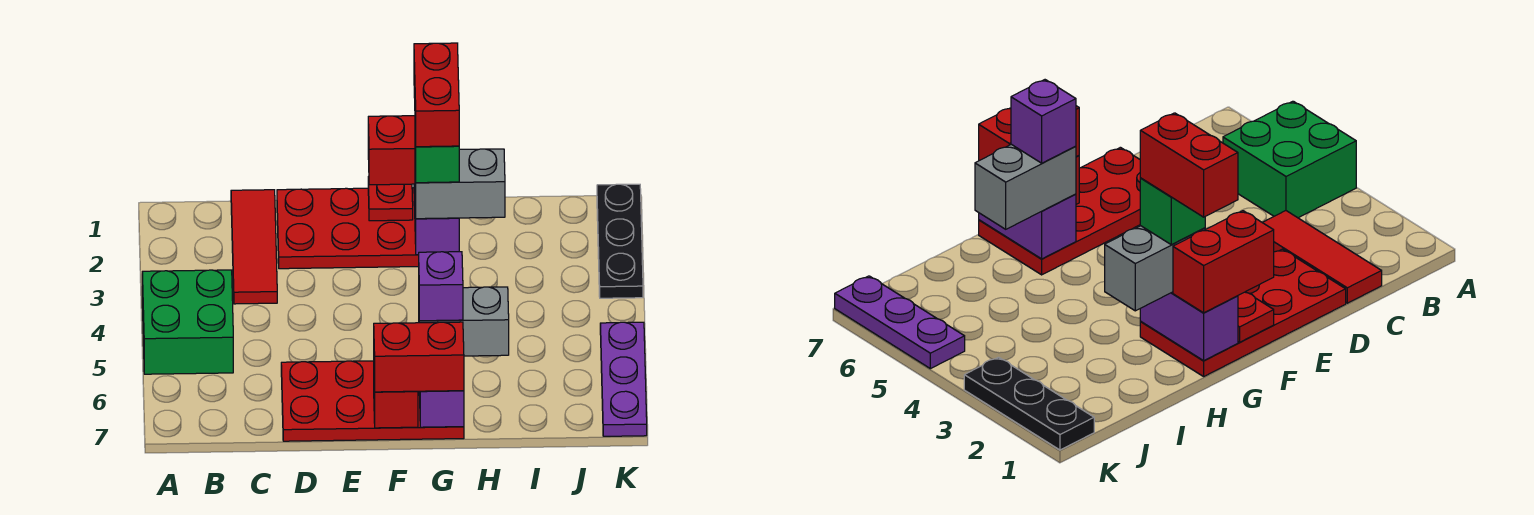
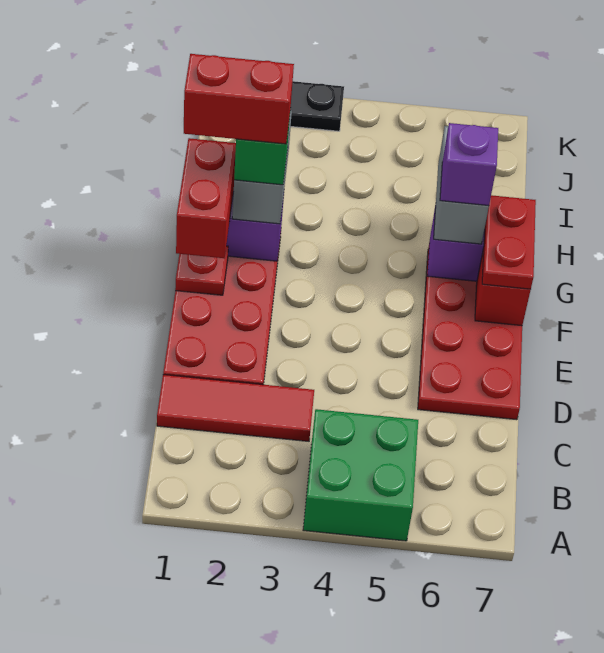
red brick F7:G7 level 3 -> red plate F7:G7 level 3
purple plate K5:K7 level 1 -> none

